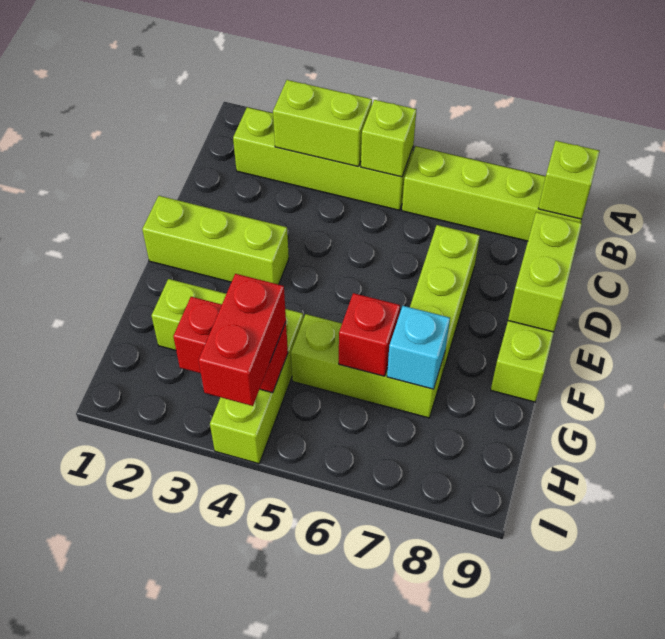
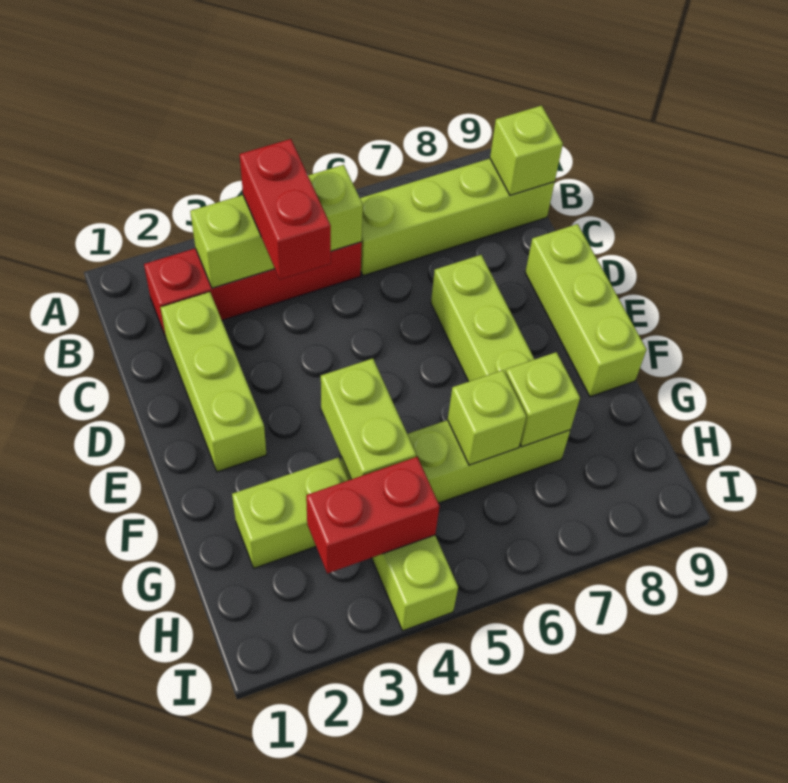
lime brick B2:B5 level 1 -> red brick B2:B5 level 1
lime brick D9:E9 level 2 -> lime brick F4:G4 level 2
lime brick E1:E3 level 1 -> lime brick C2:E2 level 1
red brick G6 level 2 -> lime brick G6 level 2
cyan brick G7 level 2 -> lime brick G7 level 2
red brick H4:I4 level 3 -> red brick B4:C4 level 3

